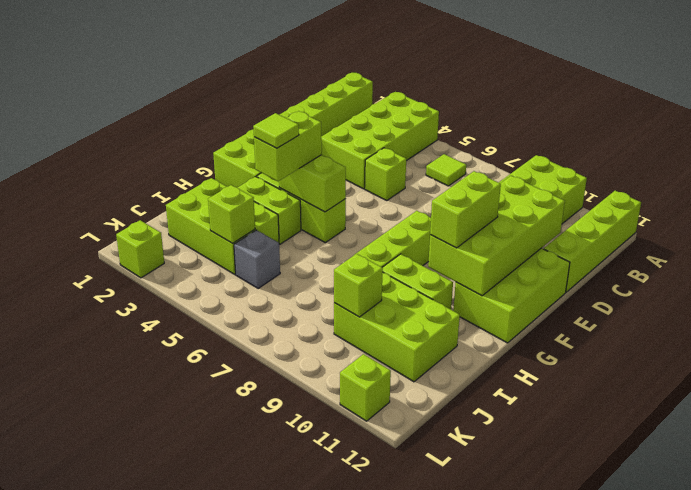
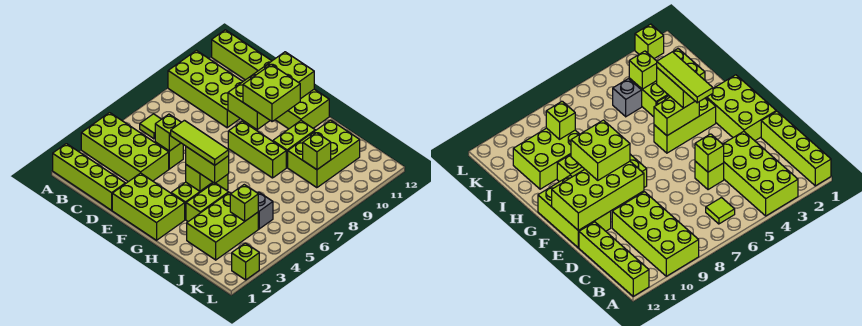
lime brick D10:G11 level 2 -> lime brick E9:F12 level 2
lime brick F10:G10 level 3 -> lime brick F9:G10 level 3
lime tile H4 level 4 -> lime tile F4:H4 level 4
lime brick L11 level 1 -> lime brick D5 level 2

